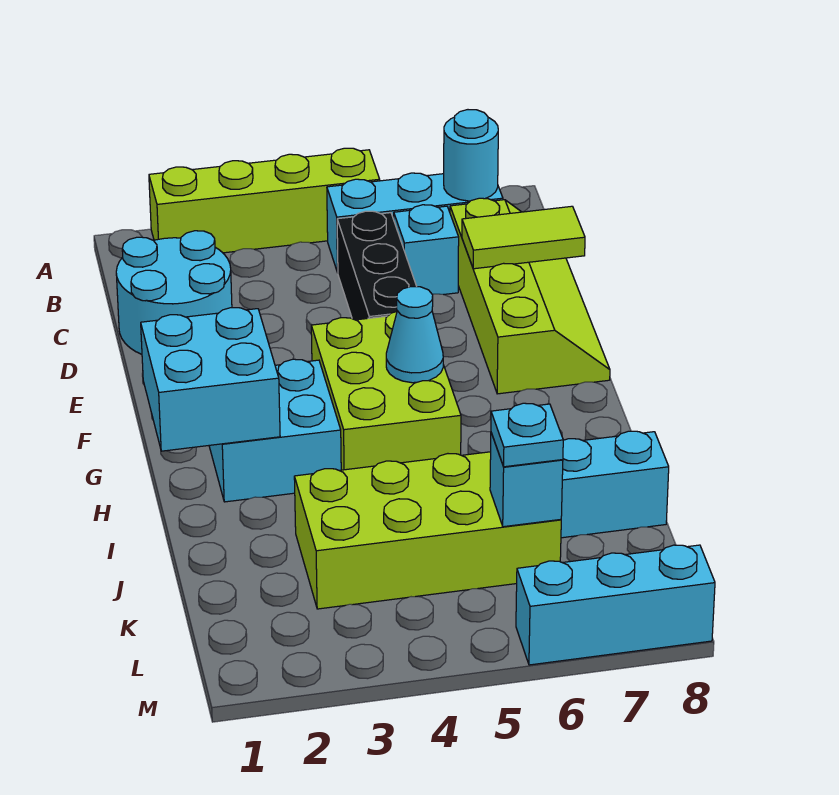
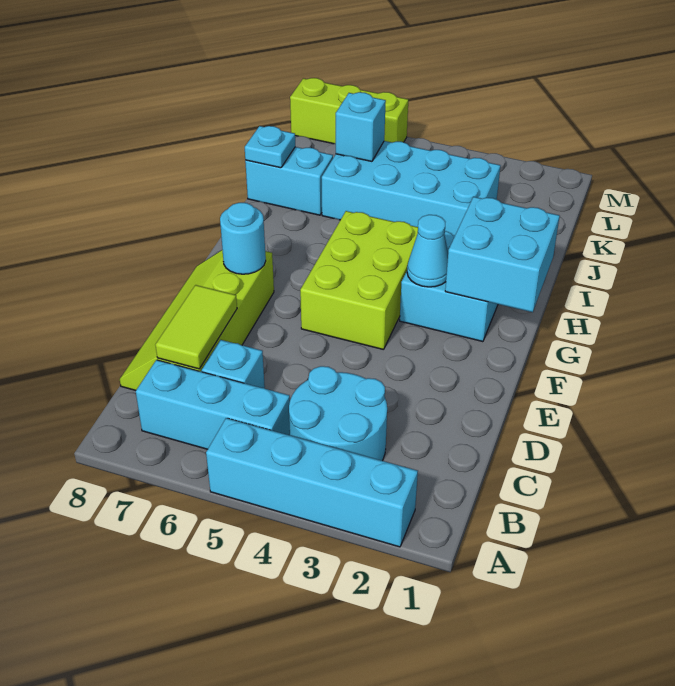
lime brick A2:A5 level 1 -> cyan brick A2:A5 level 1
cyan round brick B7 level 2 -> cyan round brick F7 level 2
cyan round brick C1:D2 level 1 -> cyan round brick B3:C4 level 1
black brick C5:E5 level 1 -> none
lime tile D7:D8 level 2 -> lime tile C7:D7 level 2
cyan cone G5 level 2 -> cyan cone G3 level 2
lime brick J3:K6 level 1 -> cyan brick J3:K6 level 1
cyan plate K6 level 3 -> cyan plate J8 level 2
cyan brick M6:M8 level 1 -> lime brick M6:M8 level 1

